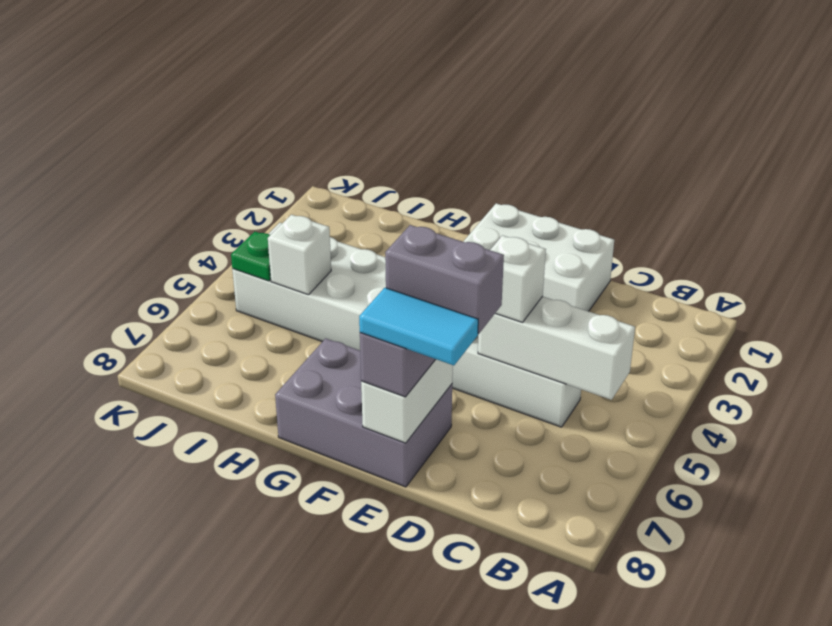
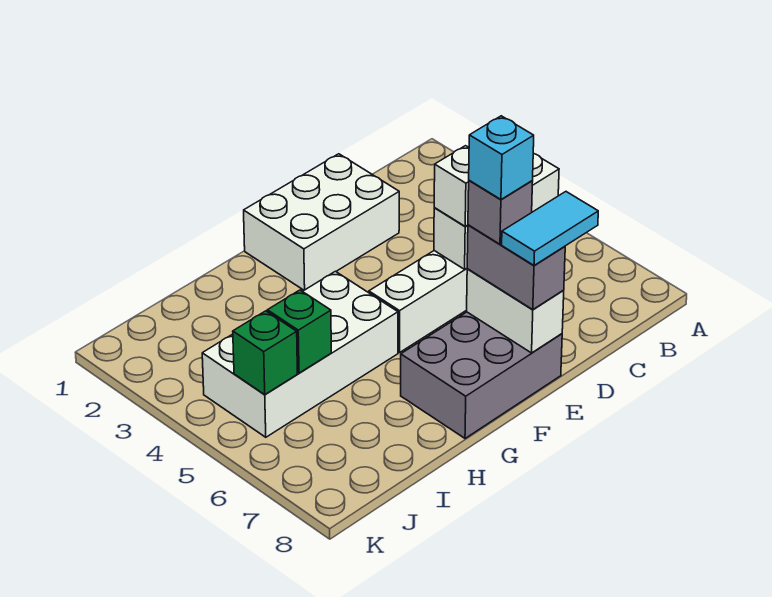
grey brick D7:E7 level 4 -> grey brick E7 level 4
none -> cyan brick E7 level 5
white brick I5 level 2 -> green brick I5 level 2
green plate J5 level 2 -> green brick J5 level 2

